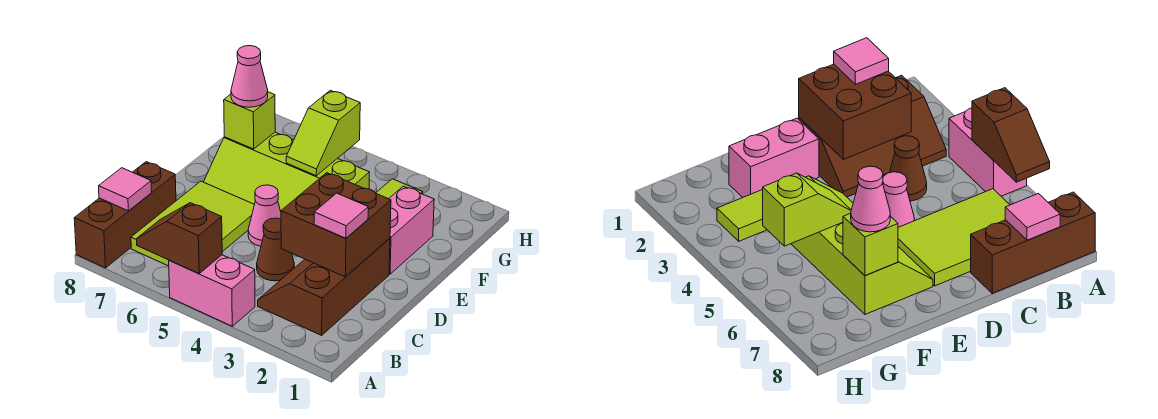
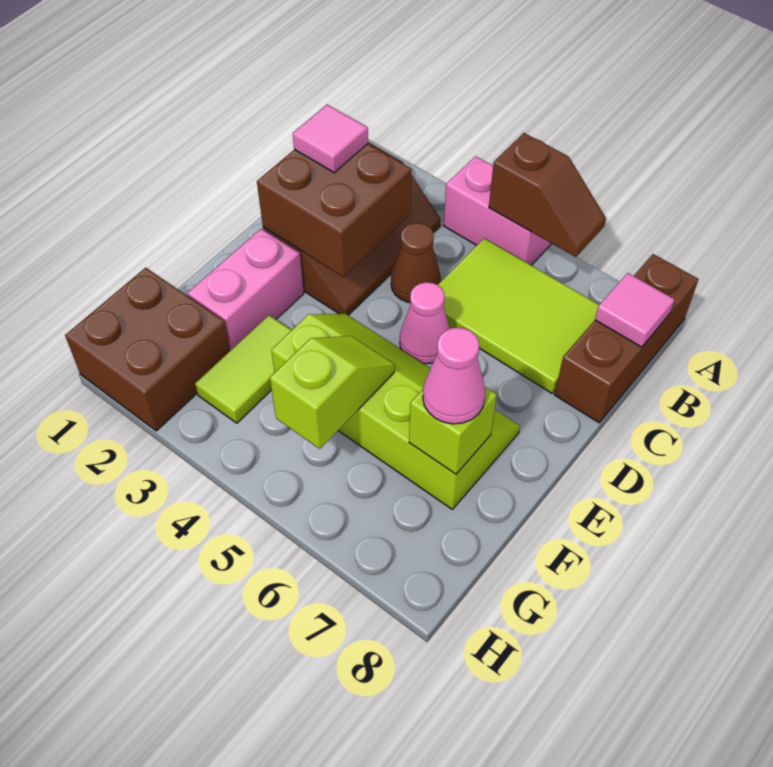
lime tile B6:D7 level 1 -> lime tile B5:C7 level 1
none -> brown brick G1:H2 level 1

